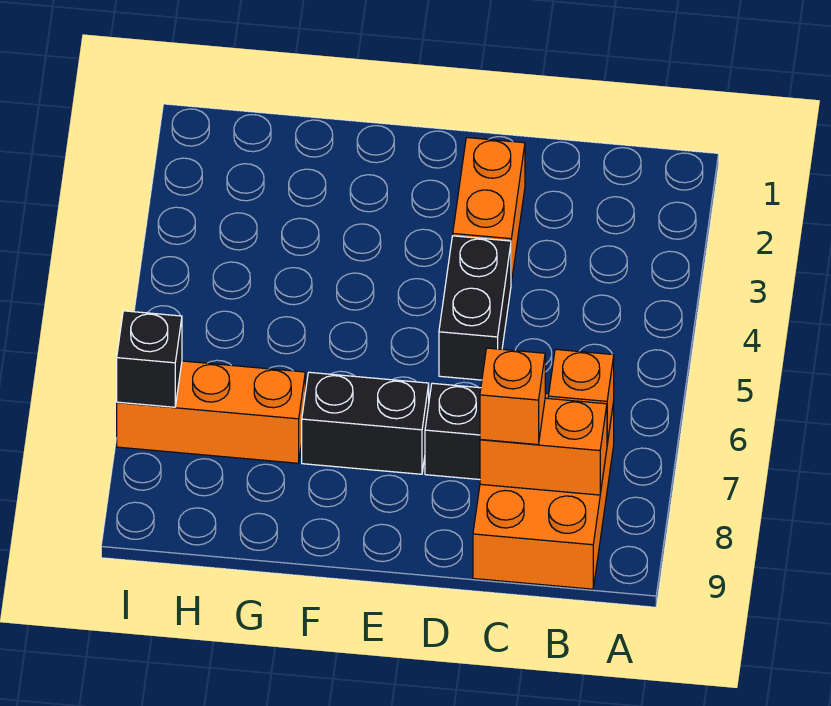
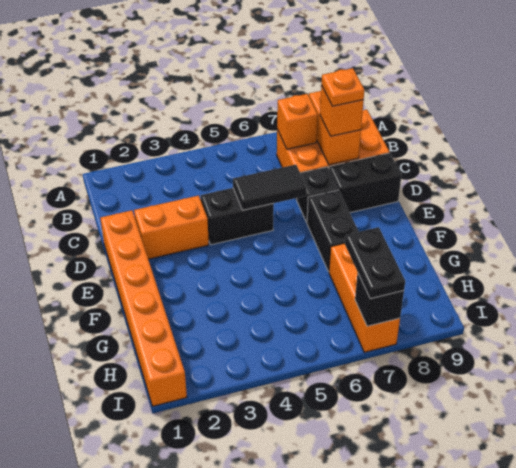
none -> orange plate C8 level 4
none -> orange brick D1:I1 level 1
none -> black tile D5:D6 level 2
none -> black brick D8:D9 level 1
none -> black plate H7:I7 level 3

